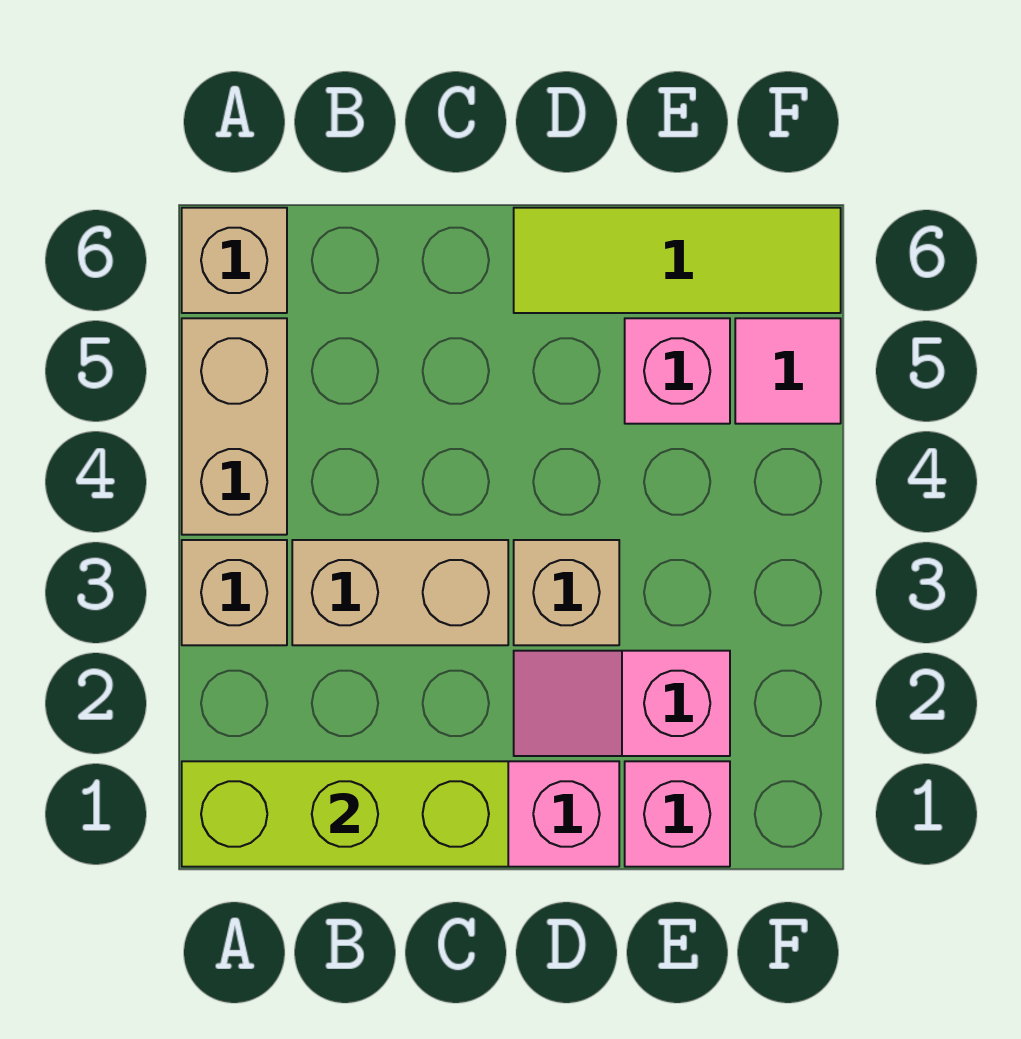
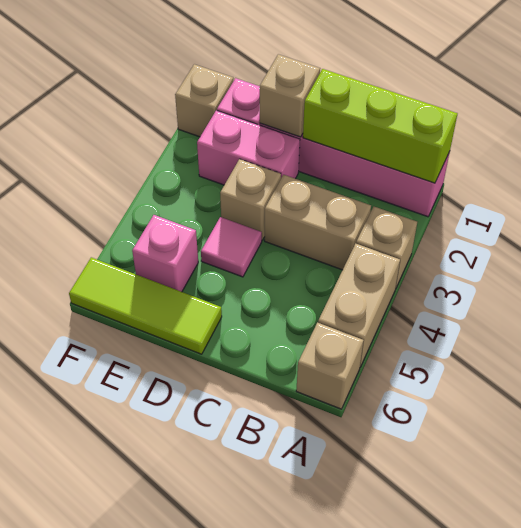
none -> tan brick D1 level 2
pink slope D2:E2 level 1 top E -> pink brick D2:E2 level 1
none -> tan brick F1 level 1
pink tile F5 level 1 -> pink tile D4 level 1

